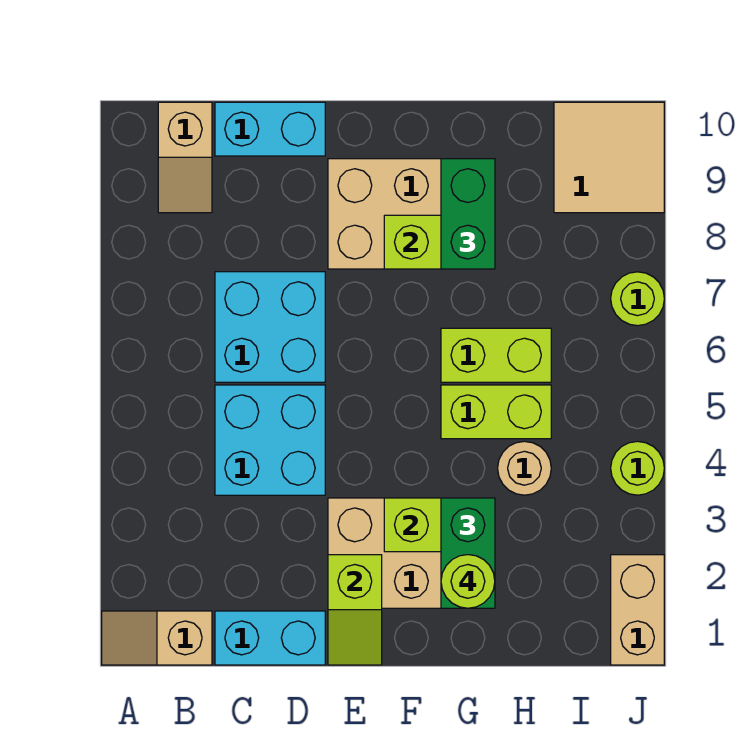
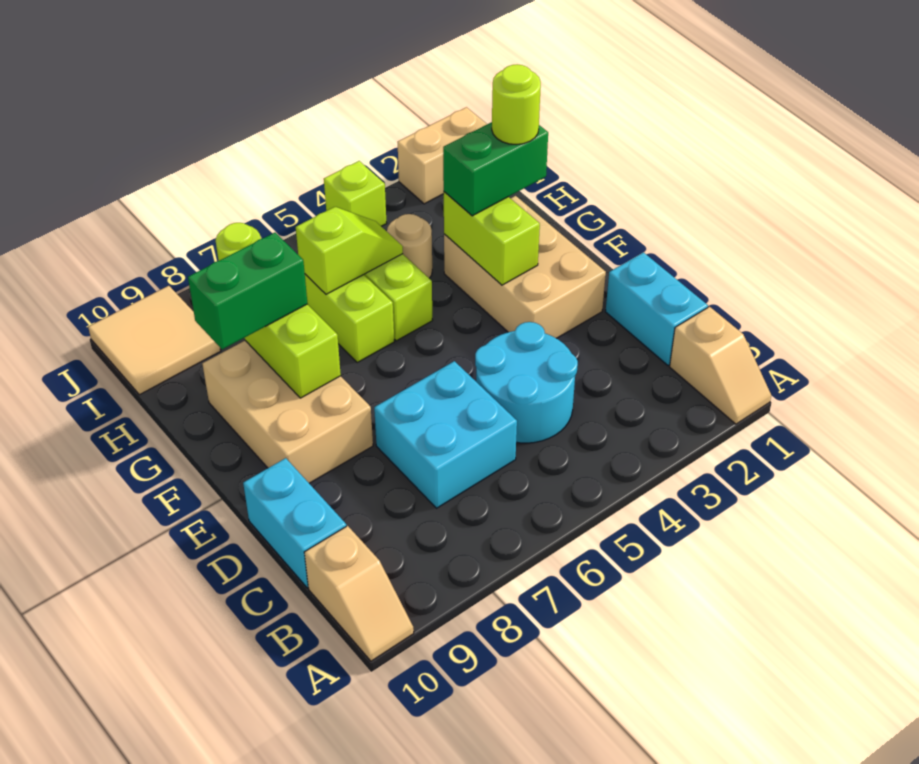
tan slope B9:B10 level 1 top 10 -> tan slope A10:B10 level 1 top B
cyan brick C4:D5 level 1 -> cyan round brick C4:D5 level 1
lime slope E1:E2 level 2 top 2 -> lime slope H5:H6 level 2 top 6
lime round brick J4 level 1 -> lime brick J4 level 1

